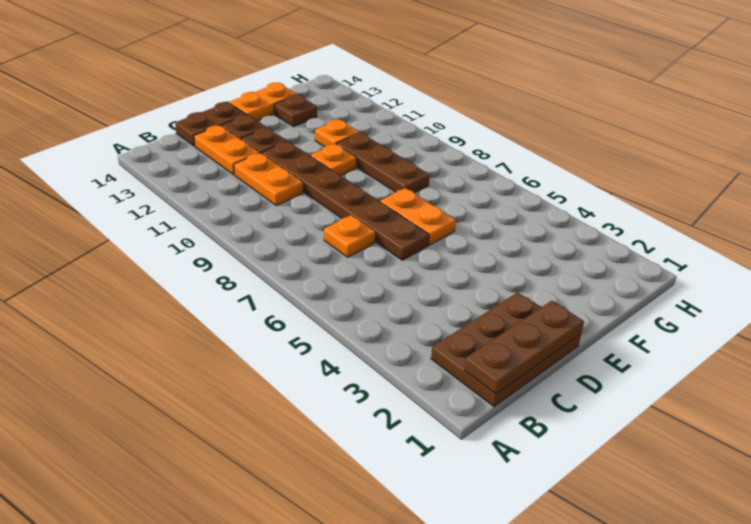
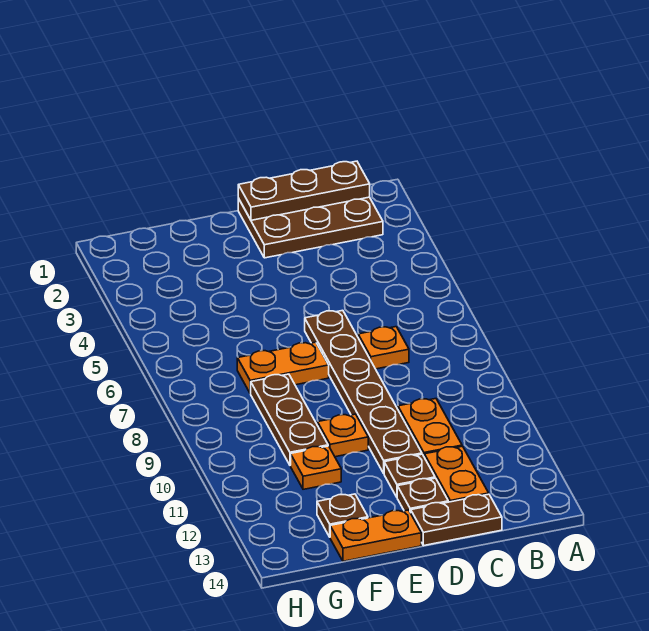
orange plate E6:E7 level 1 -> orange plate E7:F7 level 1

